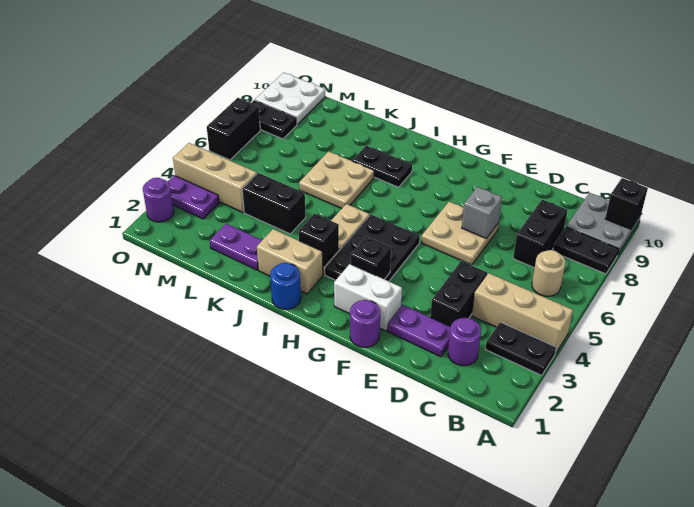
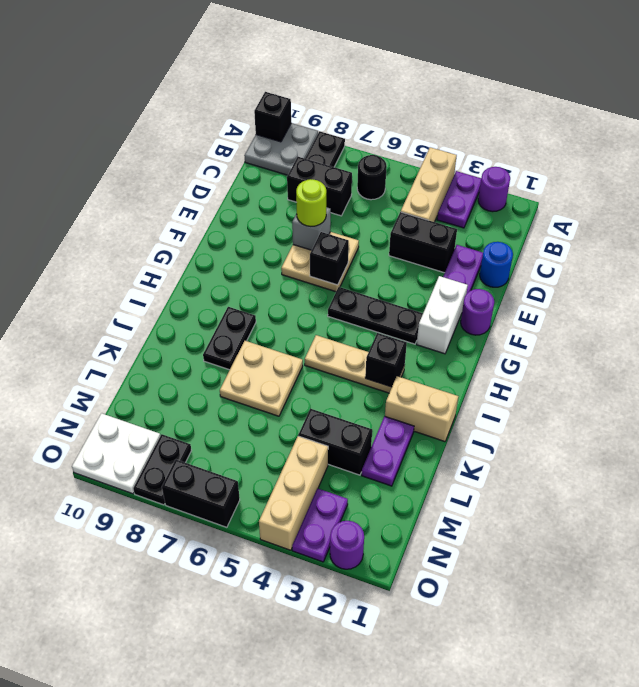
black plate A3:B3 level 1 -> purple plate A3:B3 level 1
tan round brick B6 level 1 -> black round brick B6 level 1
purple round brick C2 level 1 -> purple round brick A2 level 1
none -> lime round brick E7 level 3
black plate G3:H5 level 1 -> black plate G3:G5 level 1
black brick G3 level 2 -> black brick F6 level 2
blue round brick I1 level 1 -> blue round brick D1 level 1
tan brick I2:J2 level 1 -> tan brick J1:J2 level 1
black brick K4:L4 level 1 -> black brick L3:L4 level 1

